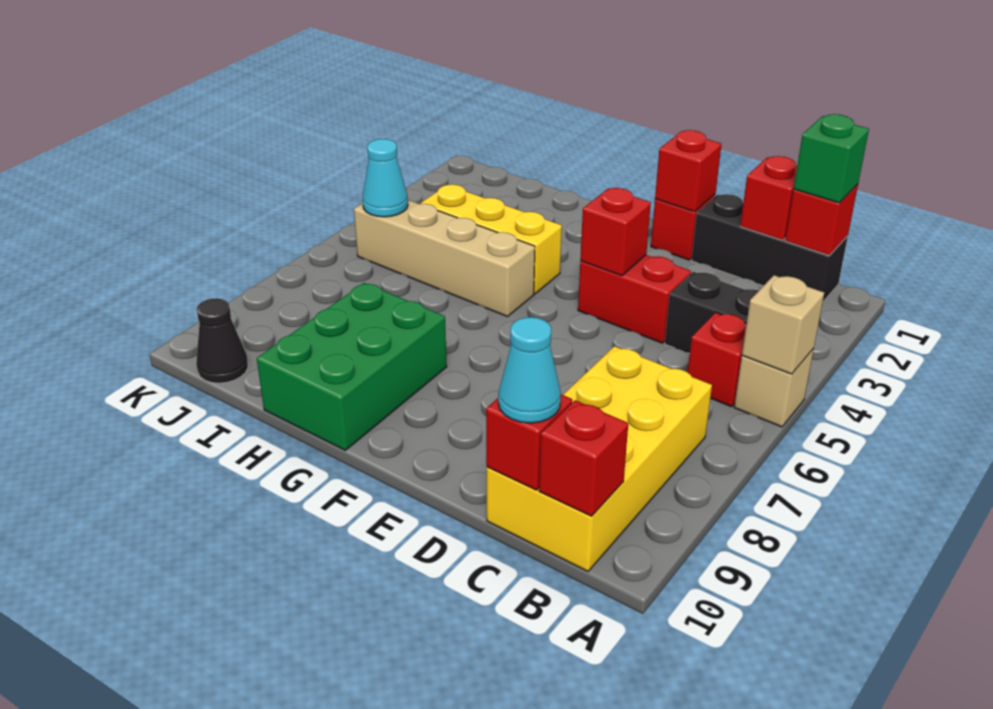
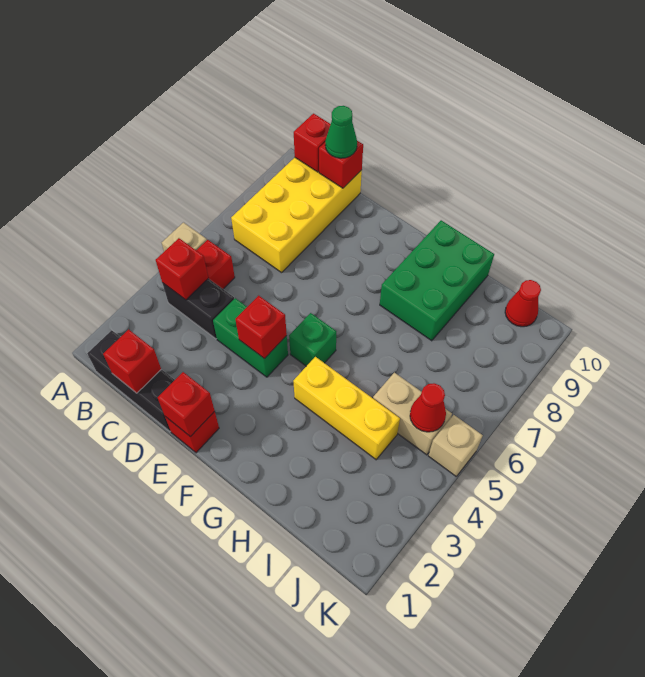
tan brick A5 level 2 -> tan brick K5 level 1
red brick B1 level 2 -> red brick B4 level 2
green brick B1 level 3 -> green brick F5 level 1
cyan cone C10 level 3 -> green cone C10 level 3
red brick D4:E4 level 1 -> green brick D4:E4 level 1
tan brick G5:J5 level 1 -> tan brick I5:J5 level 1
cyan cone J5 level 2 -> red cone J5 level 2
black cone J10 level 1 -> red cone J10 level 1

